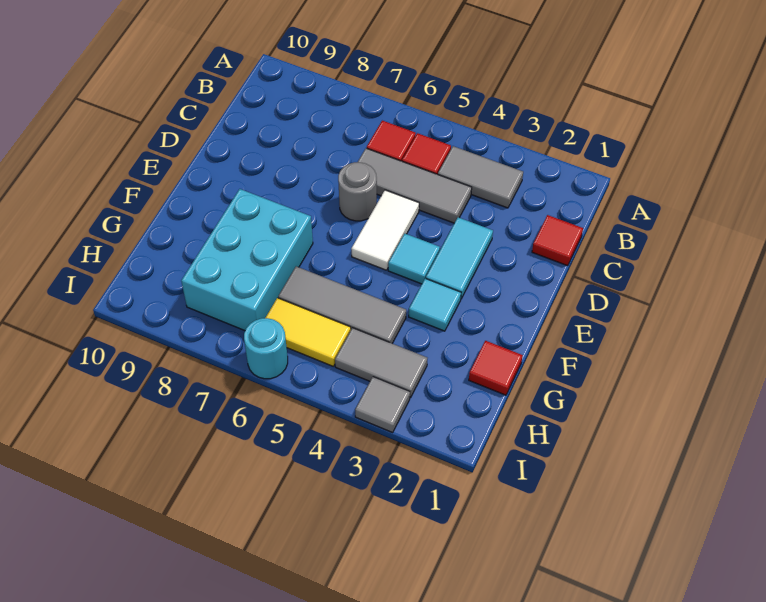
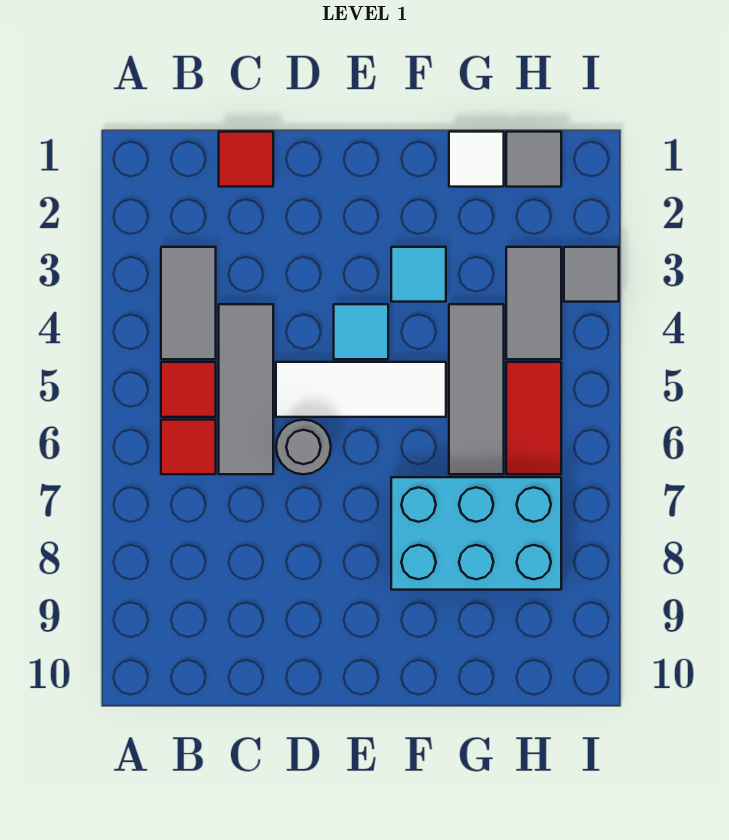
cyan tile D3:E3 level 1 -> none
white tile D5:E5 level 1 -> white tile D5:F5 level 1
red tile G1 level 1 -> white tile G1 level 1
none -> grey tile H1 level 1
yellow tile H5:H6 level 1 -> red tile H5:H6 level 1
cyan round brick I6 level 1 -> none

